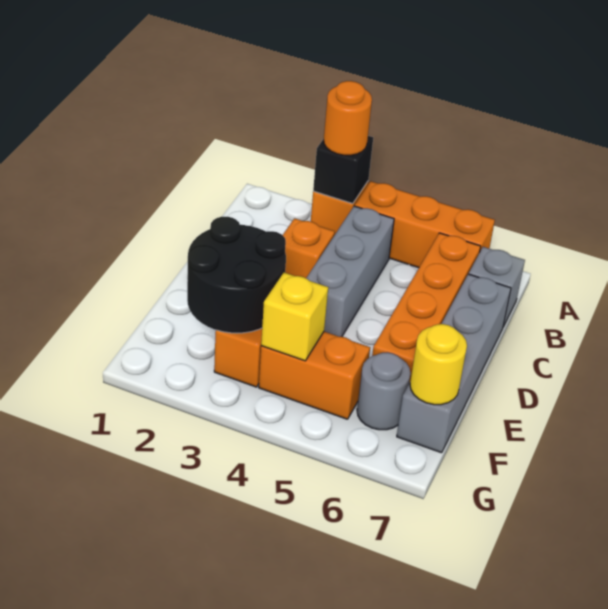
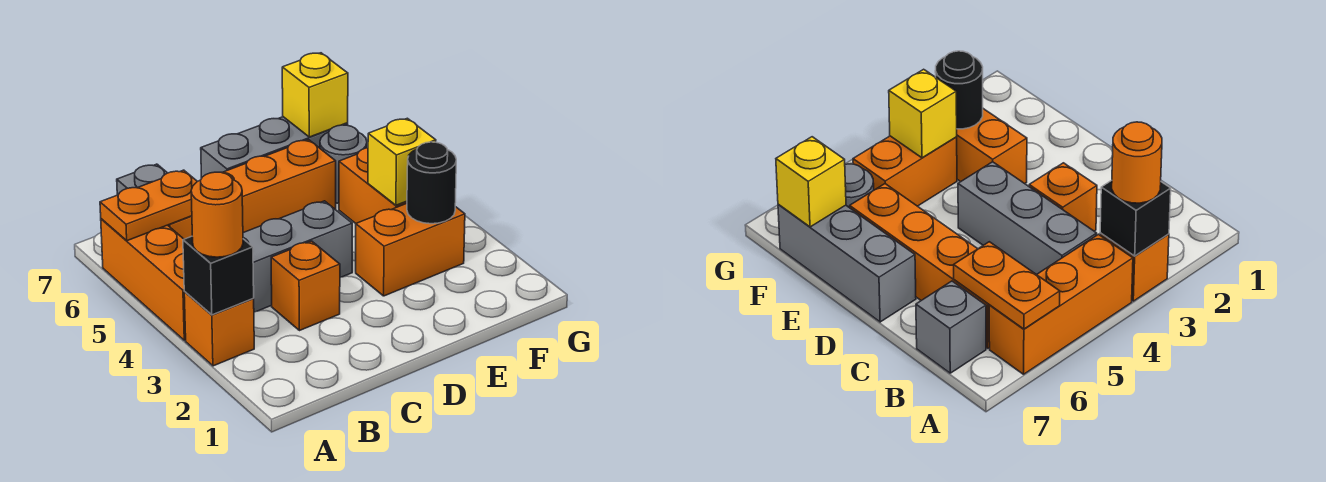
none -> orange plate A6:B6 level 2
grey brick C7:F7 level 1 -> grey brick D7:F7 level 1
black round brick E2:F3 level 2 -> black round brick F3 level 2
yellow round brick F7 level 2 -> yellow brick F7 level 2

